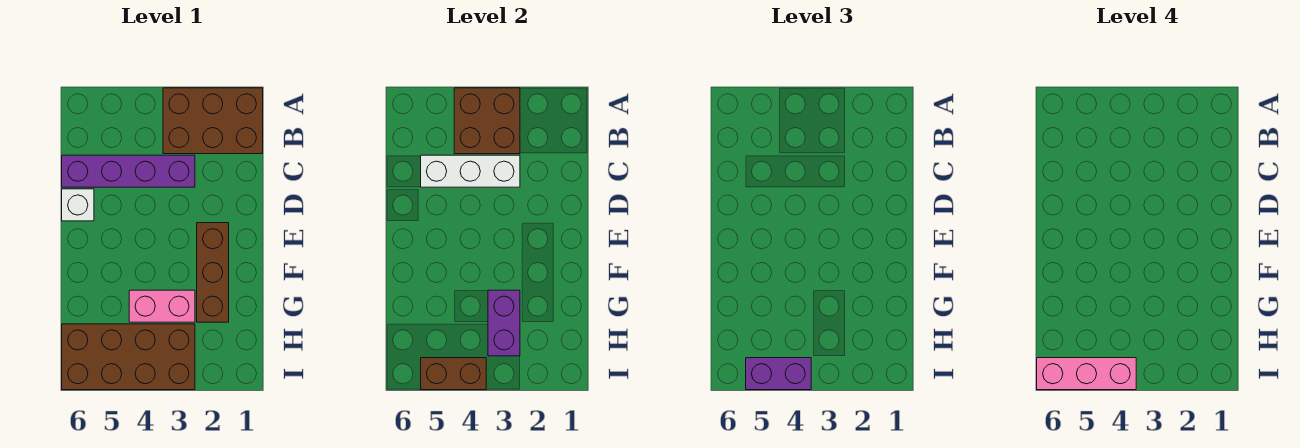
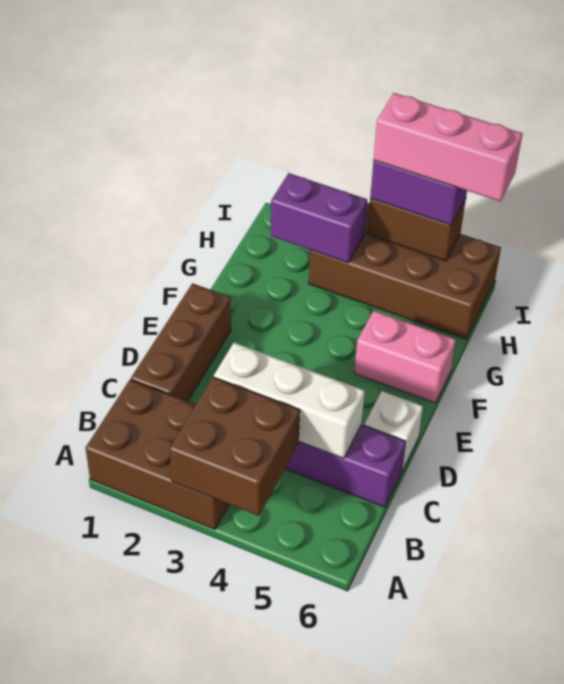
brown brick E2:G2 level 1 -> brown brick C1:E1 level 1
pink brick G3:G4 level 1 -> pink brick F5:F6 level 1
purple brick G3:H3 level 2 -> purple brick H2:H3 level 2

